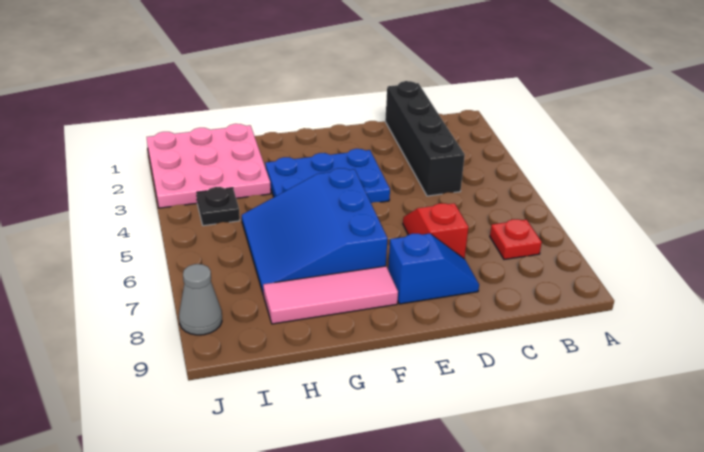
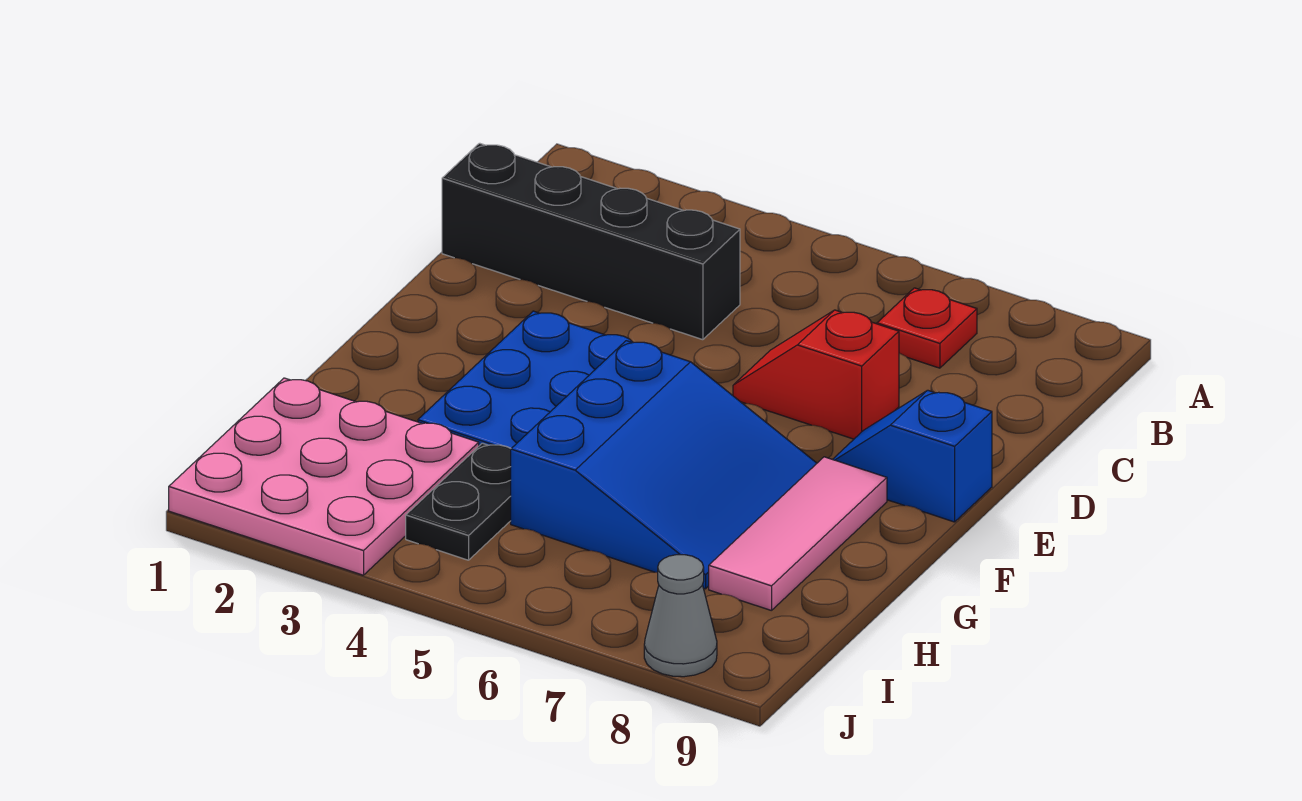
blue slope D8:E8 level 1 top E -> blue slope E8:E9 level 1 top 9
blue slope F5:H7 level 1 top F -> blue slope F5:H7 level 1 top 5
black plate I4 level 1 -> black plate H4:I4 level 1

